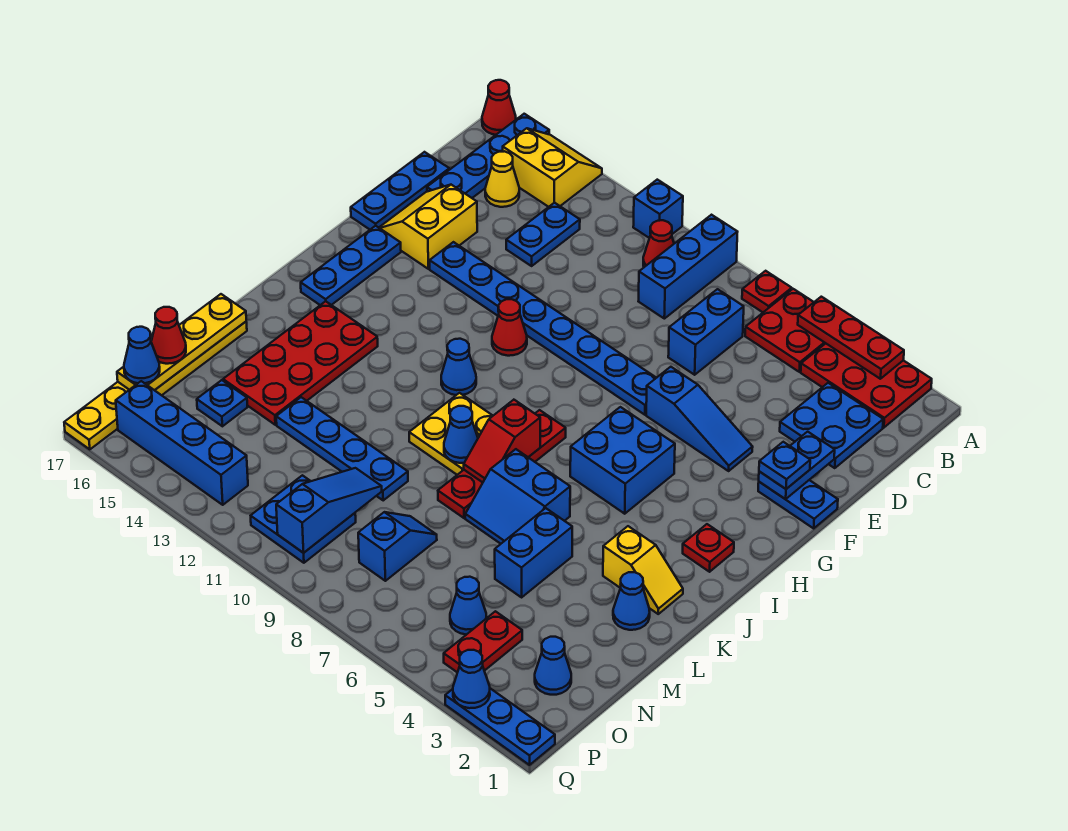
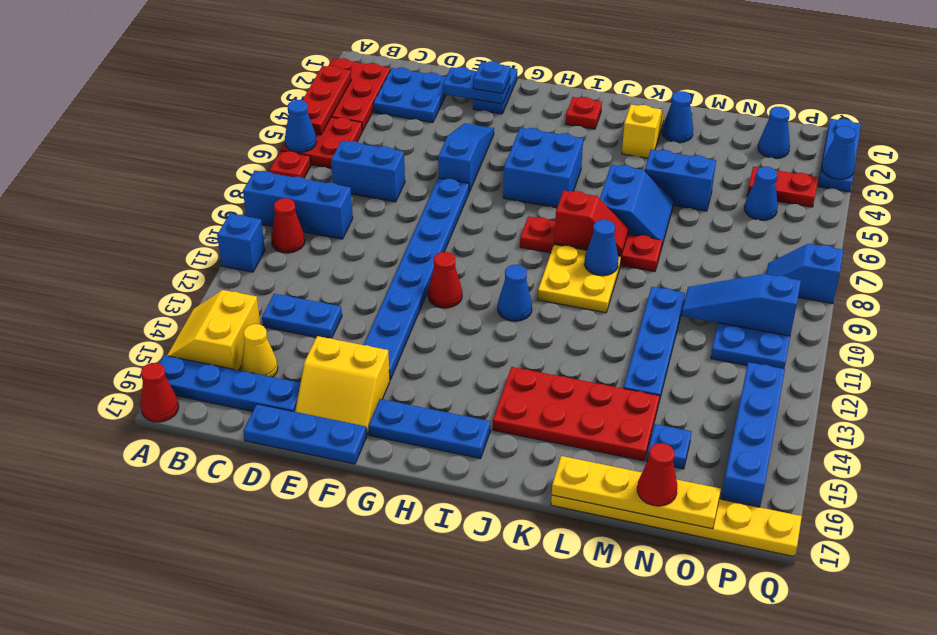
blue slope N8:O8 level 1 top O -> blue slope P8:Q8 level 1 top Q
blue cone O17 level 3 -> blue cone A6 level 2

